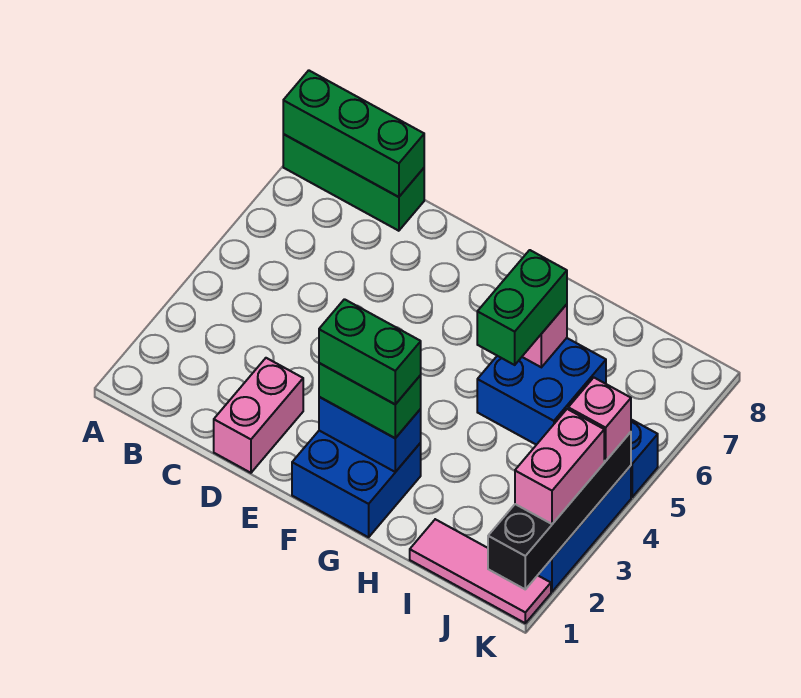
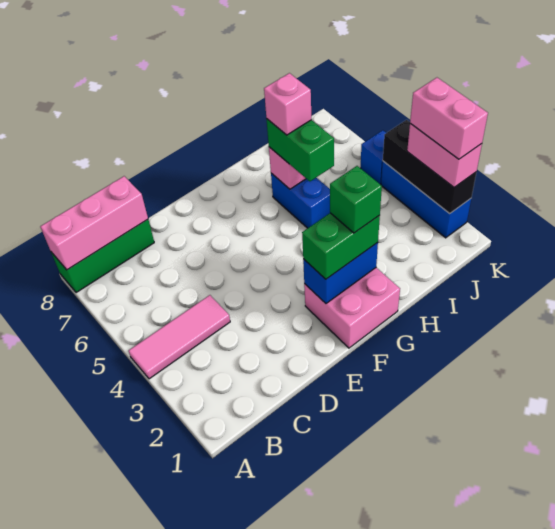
green brick A8:C8 level 2 -> pink brick A8:C8 level 2
pink brick D1:D2 level 1 -> pink brick K2:K3 level 4
blue brick F1:G2 level 1 -> pink brick F1:G2 level 1
green brick F2:G2 level 4 -> green brick G2 level 4
blue brick H5:I6 level 1 -> blue brick H5:H6 level 1
pink tile I1:K1 level 1 -> pink tile A4:C4 level 1
black brick K1:K4 level 2 -> black brick K2:K4 level 2
pink brick K4 level 3 -> pink brick H6 level 4

